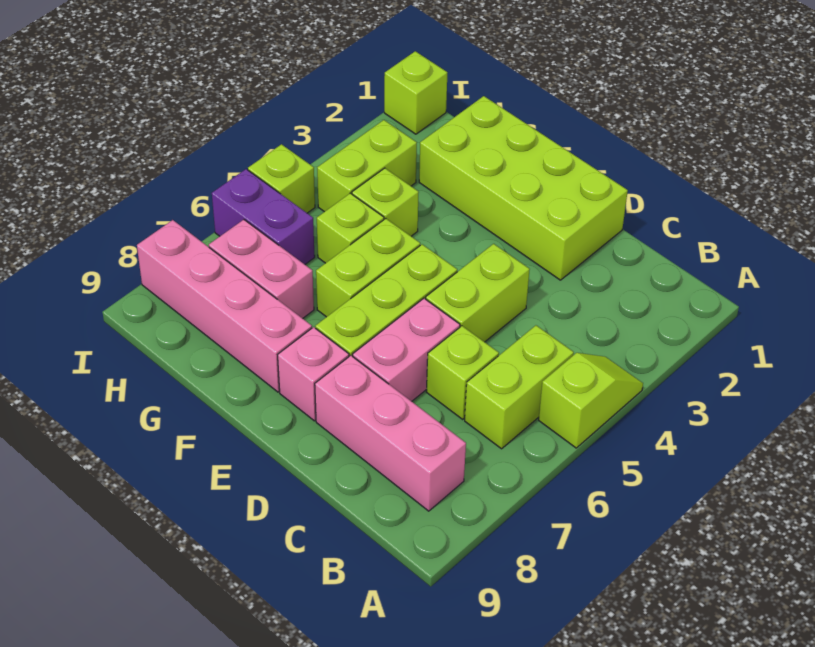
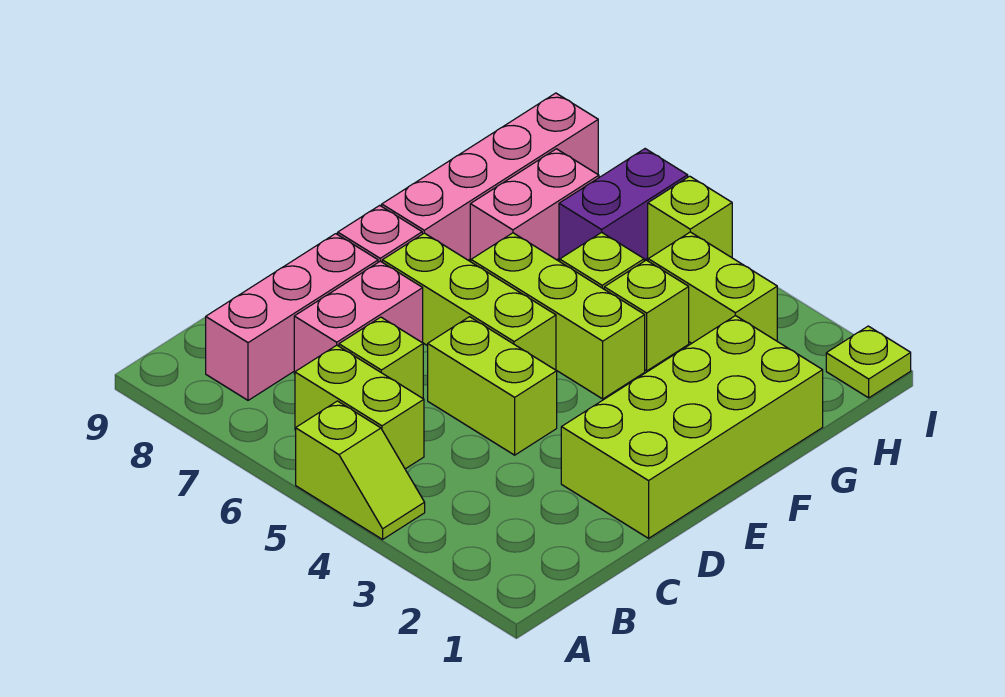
pink brick D6:D7 level 1 -> pink brick C7:D7 level 1
lime brick F5:F6 level 1 -> lime brick F4:F6 level 1
lime brick I1 level 1 -> lime plate I1 level 1

